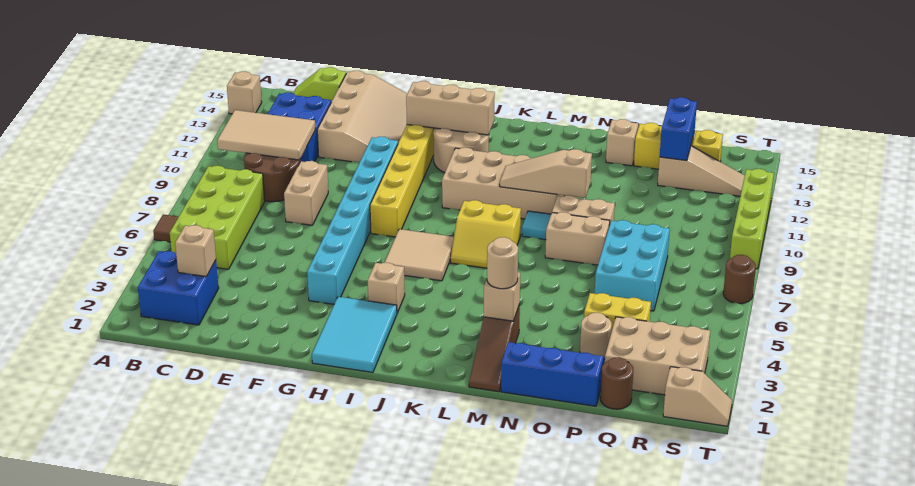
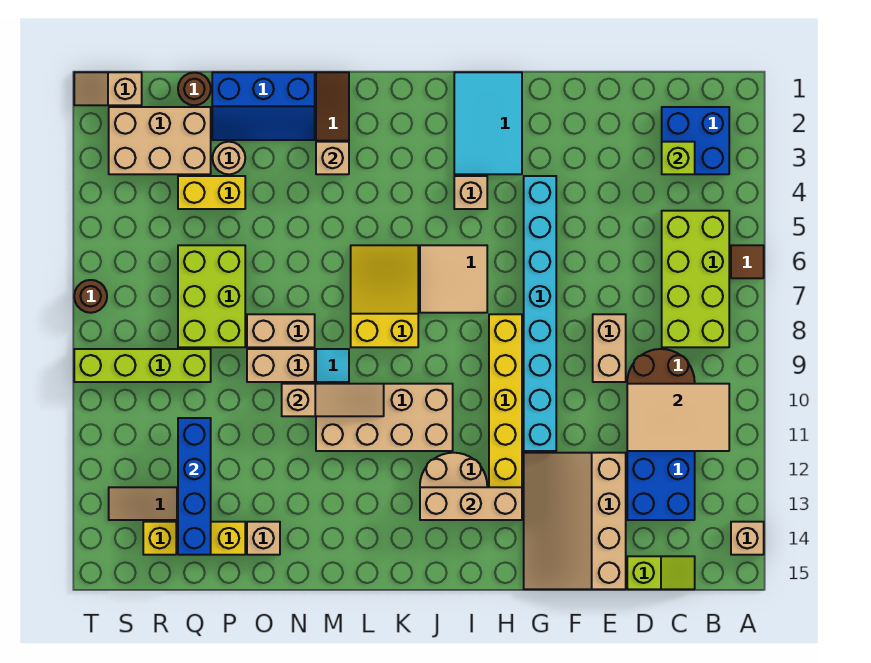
tan brick C3 level 2 -> lime brick C3 level 2
yellow slope K7:L8 level 1 top 8 -> yellow slope K6:L8 level 1 top 8
tan round brick M3 level 3 -> none
cyan brick P6:Q8 level 1 -> lime brick P6:Q8 level 1
blue brick Q13:Q14 level 2 -> blue brick Q11:Q14 level 2
lime brick T9:T12 level 1 -> lime brick Q9:T9 level 1

